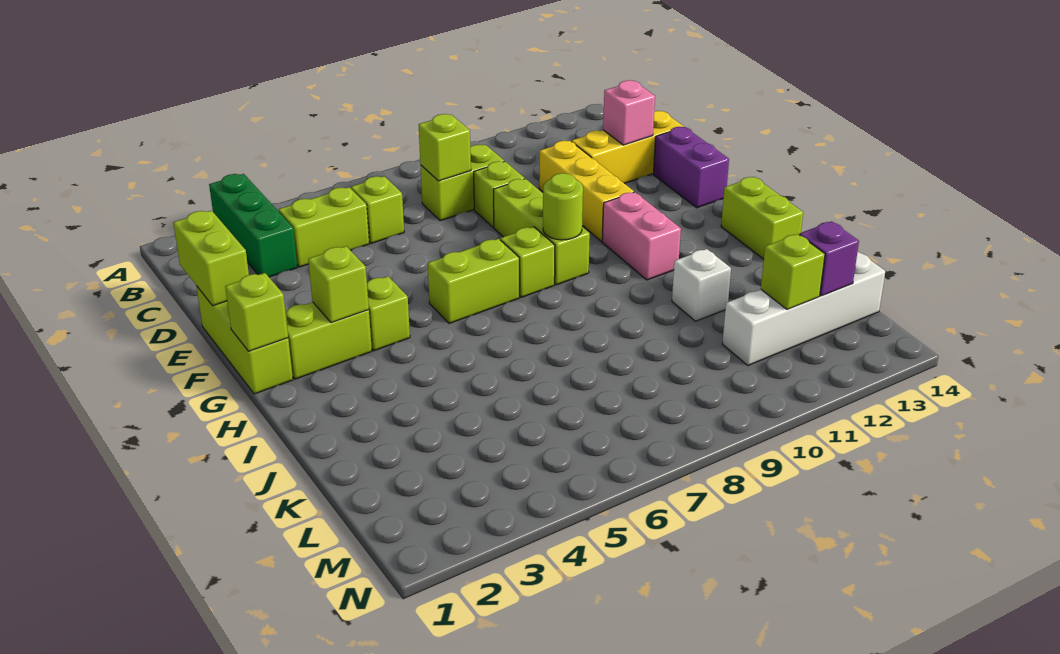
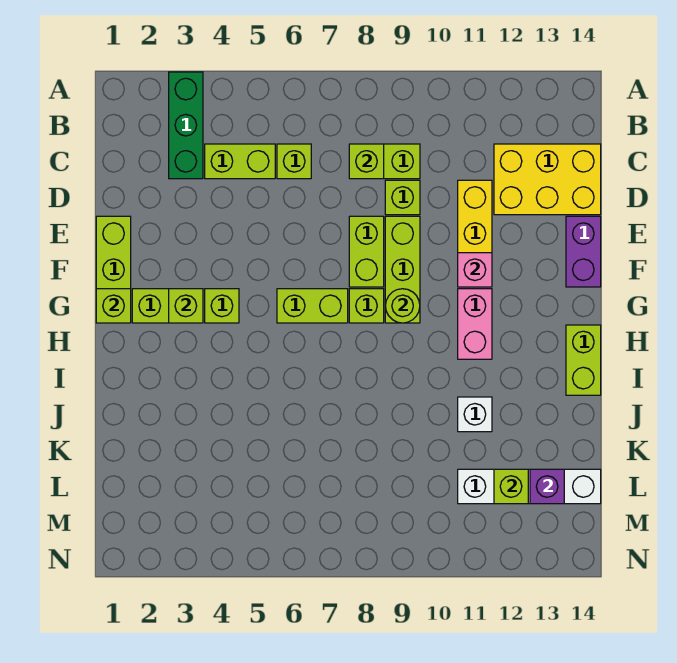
lime brick D1:E1 level 2 -> lime brick E8:F8 level 1
yellow brick D12:D14 level 1 -> yellow brick C12:D14 level 1
pink brick D13 level 2 -> pink brick F11 level 2

